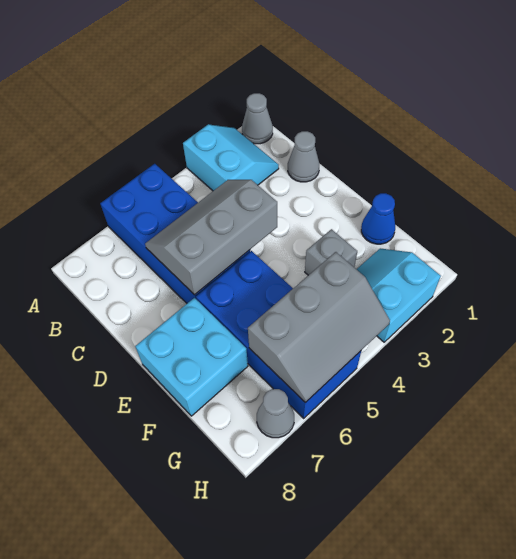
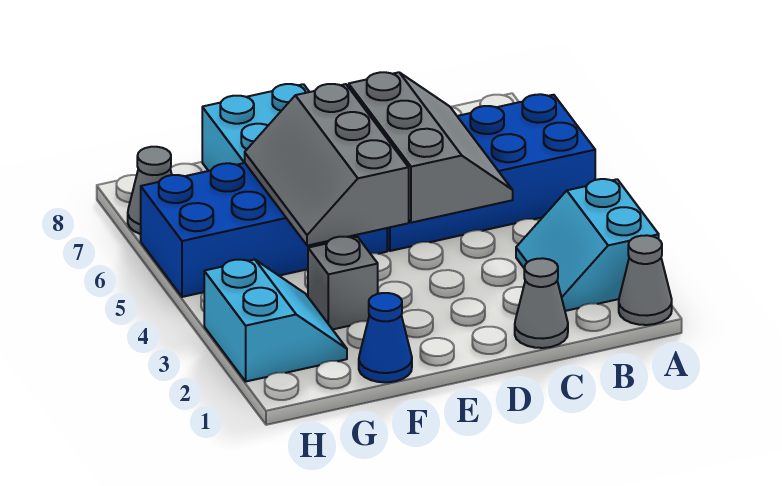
cyan slope A2:B3 level 1 top 3 -> cyan slope A2:B3 level 1 top A
grey slope G4:H6 level 2 top G -> grey slope E4:F6 level 2 top E

